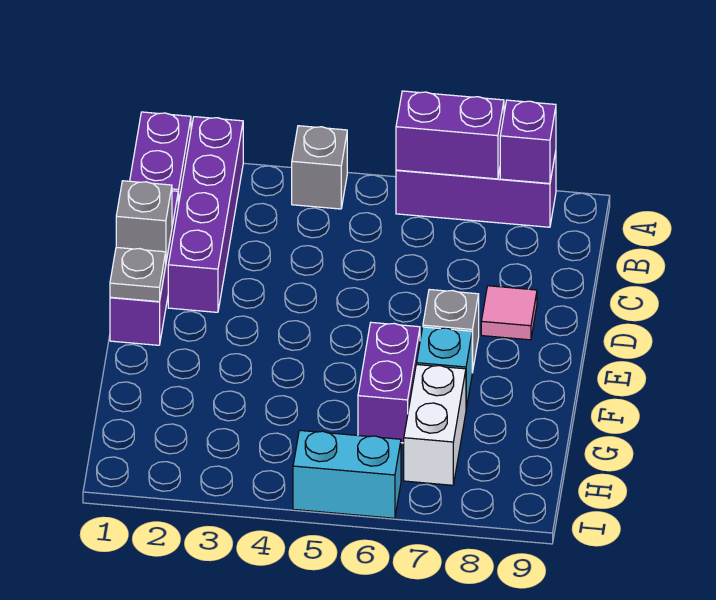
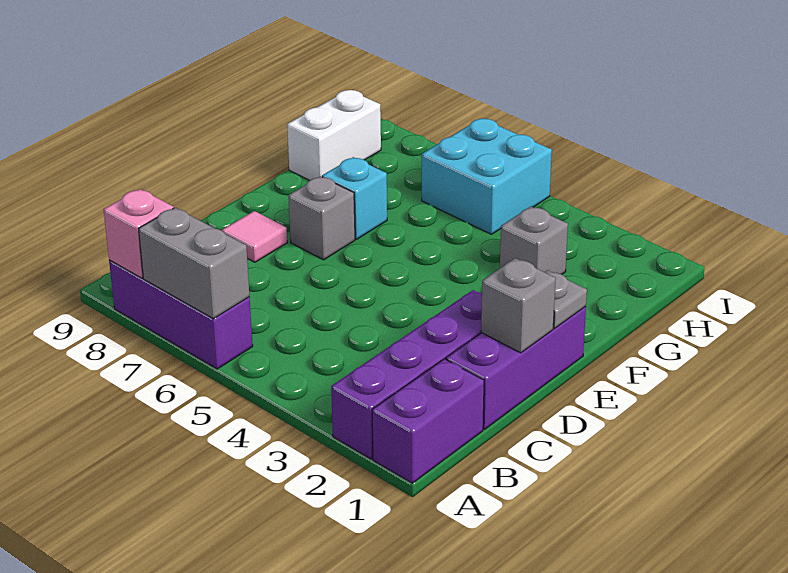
grey brick A4 level 1 -> grey brick G3 level 1
purple brick A6:A7 level 2 -> grey brick A6:A7 level 2
purple brick A8 level 2 -> pink brick A8 level 2
purple brick F6:G6 level 1 -> none
white brick G7:H7 level 1 -> white brick G9:H9 level 1
cyan brick I5:I6 level 1 -> cyan brick H5:I6 level 1

